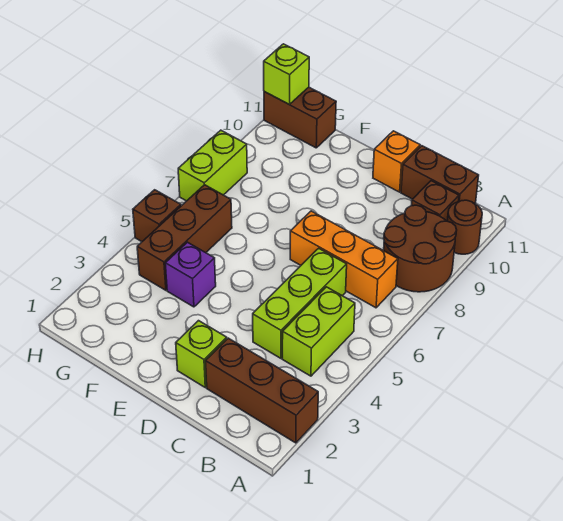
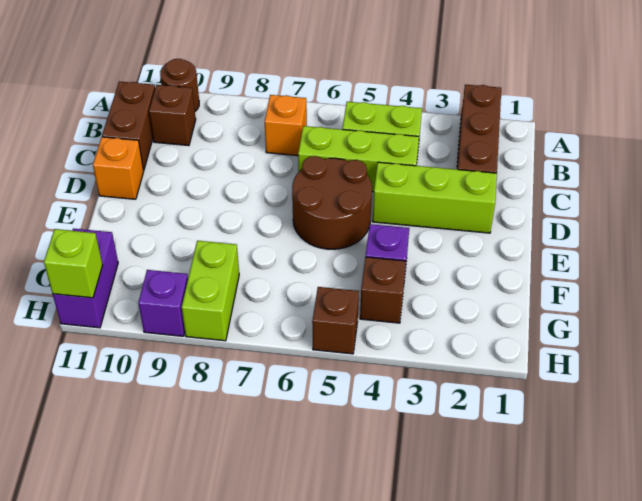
brown round brick A8:B9 level 1 -> brown round brick D5:E6 level 1
orange brick B7:D7 level 1 -> orange brick B7 level 1
lime brick D2 level 1 -> lime brick D2:D4 level 1
brown brick G4:G6 level 1 -> brown brick G4 level 1
brown brick G11:H11 level 1 -> purple brick G11:H11 level 1
lime brick H7:H8 level 1 -> lime brick G8:H8 level 1
none -> purple brick H9 level 1

